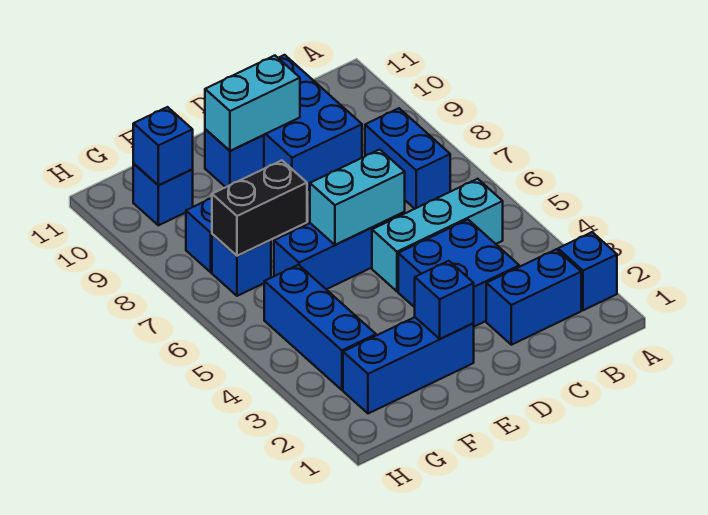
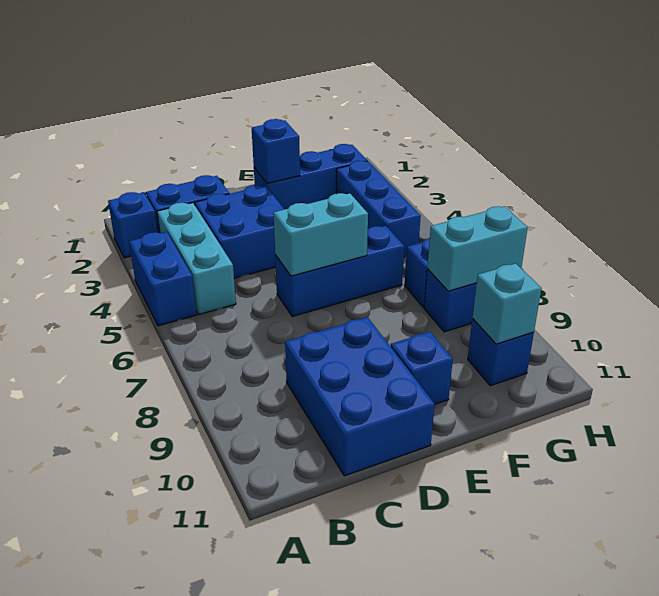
cyan brick B5:D5 level 1 -> cyan brick B3:B5 level 1
blue brick B7:B8 level 1 -> blue brick A4:A5 level 1
cyan brick D10:E10 level 2 -> cyan brick G8:H8 level 2
black brick F7:G7 level 2 -> none
blue brick G10 level 2 -> cyan brick G10 level 2

